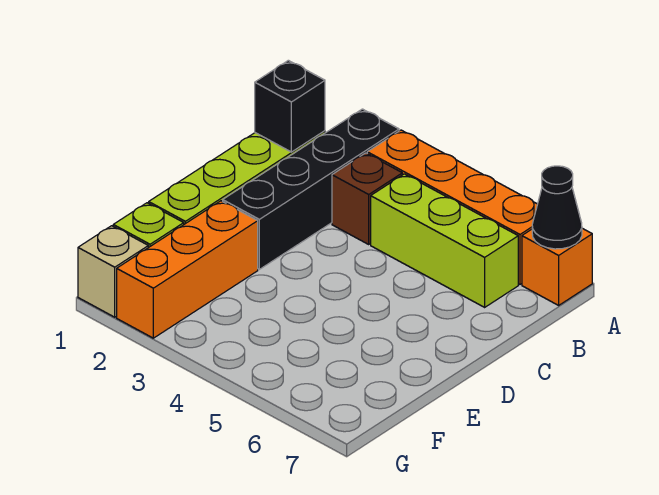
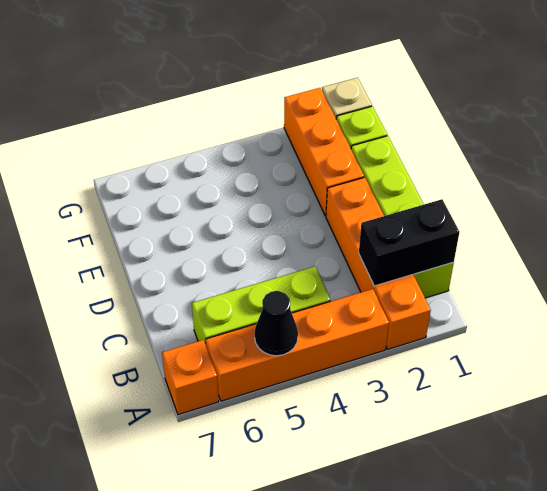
black brick A2:D2 level 1 -> orange brick A2:D2 level 1
black cone A7 level 2 -> black cone A5 level 2
black brick B1 level 2 -> black brick B1:B2 level 2
brown brick B3 level 1 -> none

